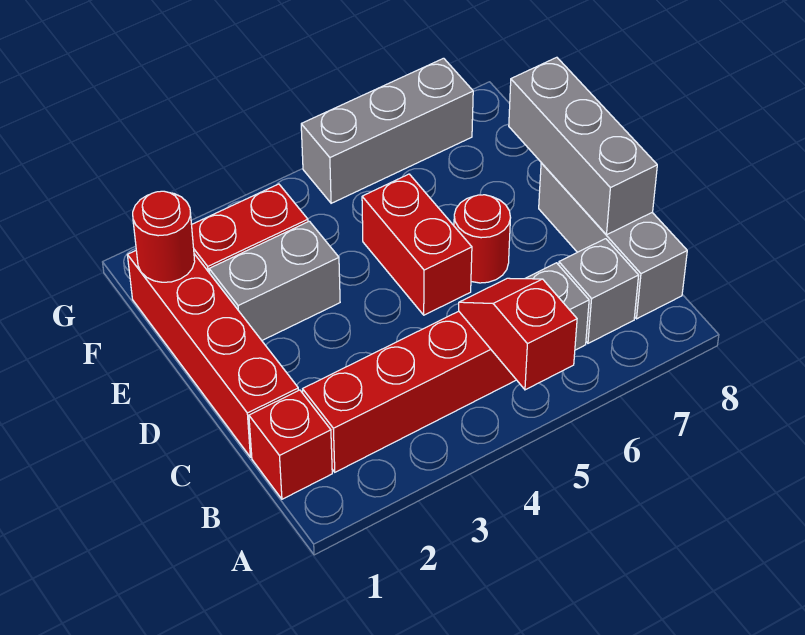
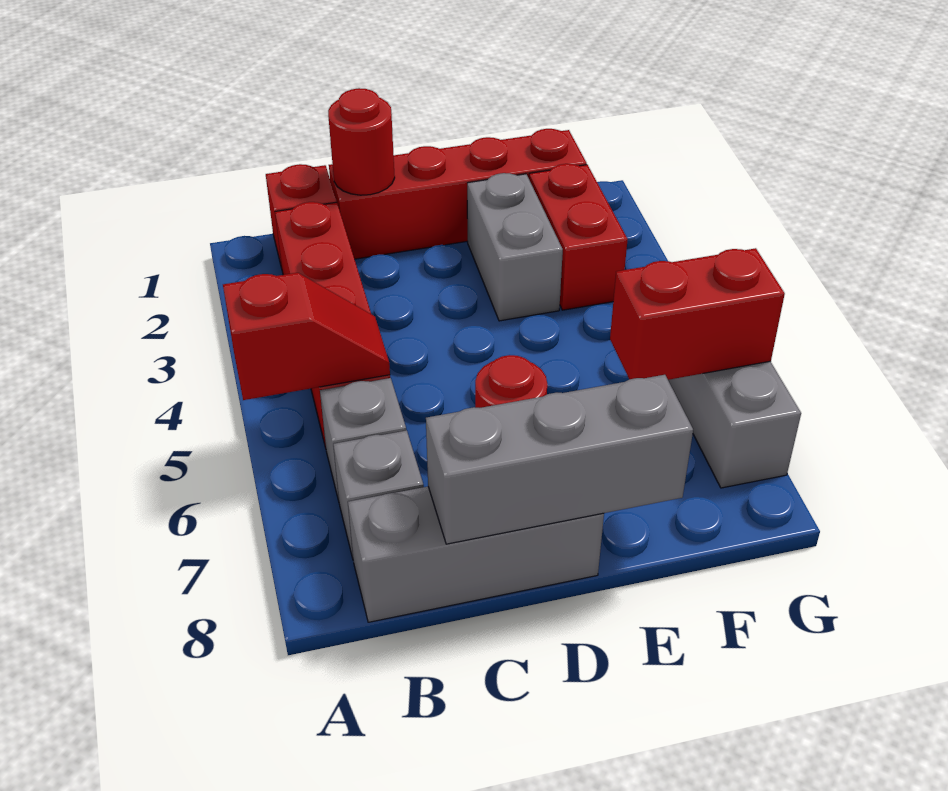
red brick D5:E5 level 1 -> red brick F6:G6 level 2
red round brick F1 level 2 -> red round brick C1 level 2

